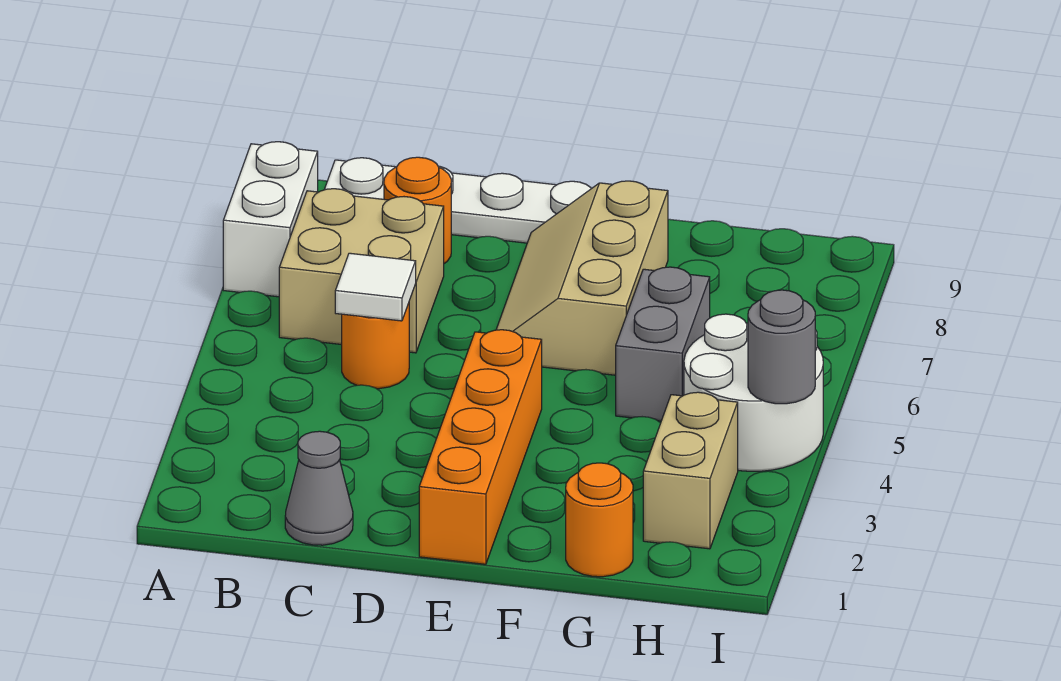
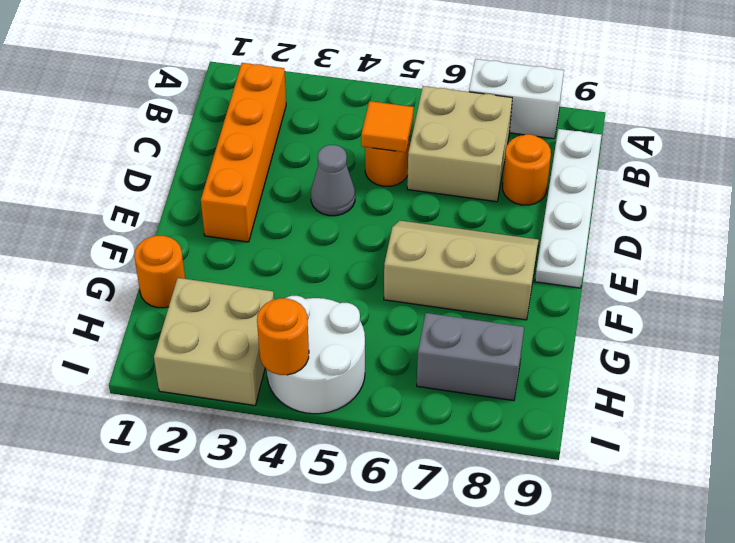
grey cone C1 level 1 -> grey cone D4 level 1
white tile C5 level 2 -> orange tile C5 level 2
orange brick E1:E4 level 1 -> orange brick B2:E2 level 1
grey brick G5:G6 level 1 -> grey brick H7:H8 level 1
tan brick H2:H3 level 1 -> tan brick H2:I3 level 1
grey round brick I4 level 2 -> orange round brick I4 level 2

